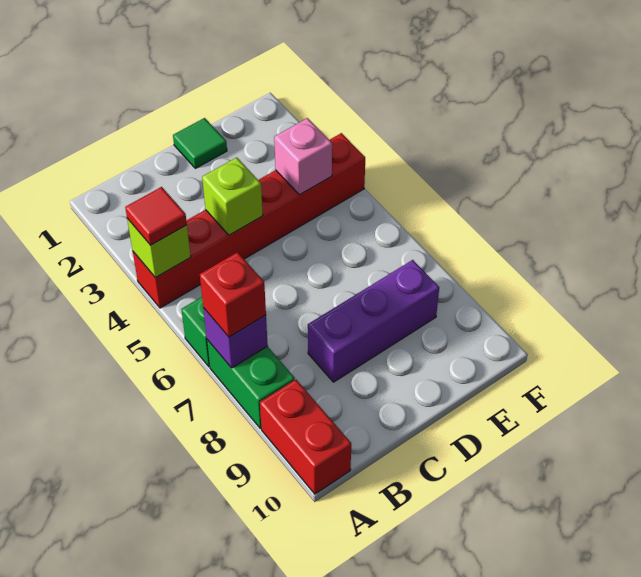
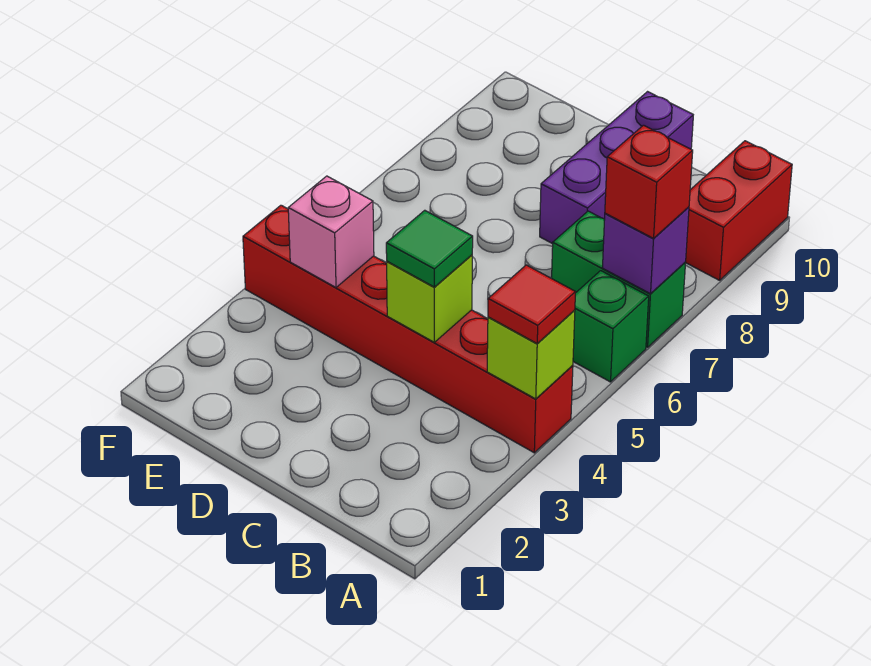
green brick A7:A8 level 1 -> green brick A7:B7 level 1
purple brick C8:E8 level 1 -> purple brick C8:C10 level 1
green tile D1 level 1 -> green tile C4 level 3

